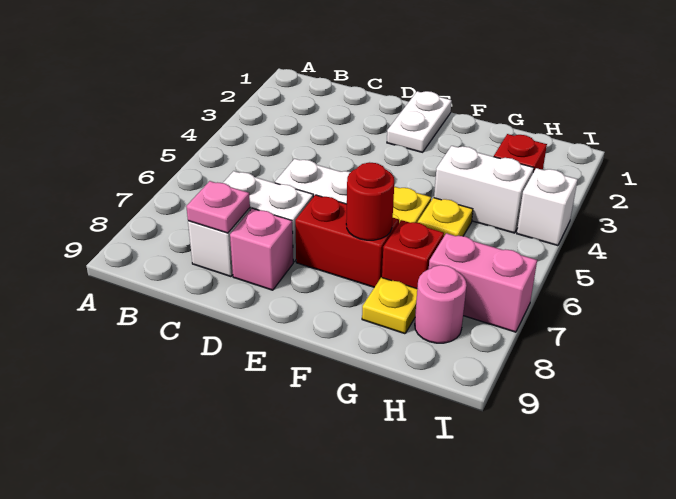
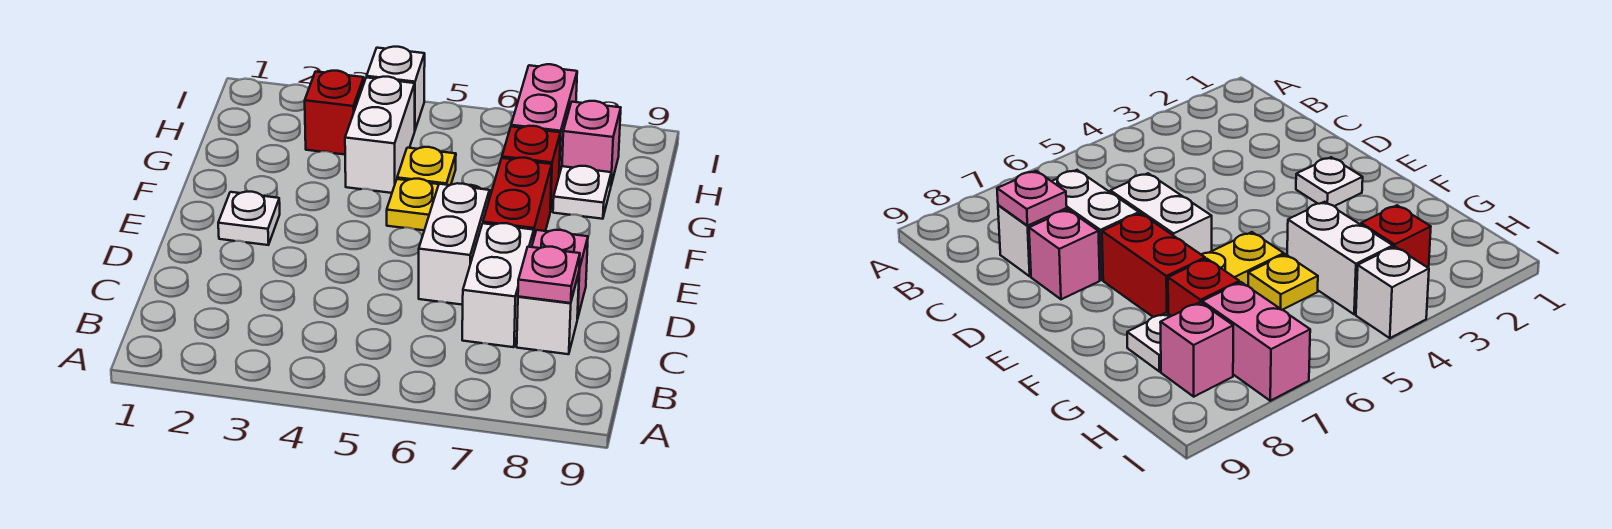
white plate E1:E2 level 1 -> white plate E2 level 1
red round brick F7 level 2 -> none
yellow plate G8 level 1 -> white plate G8 level 1
pink round brick H8 level 1 -> pink brick H8 level 1

